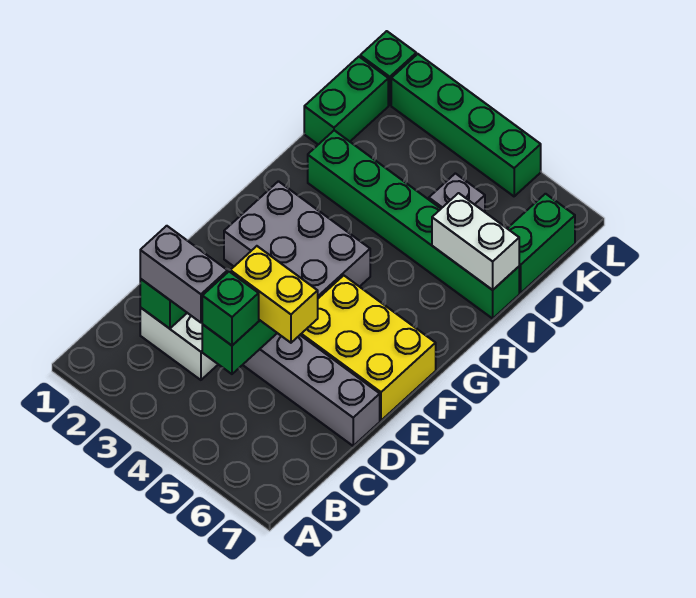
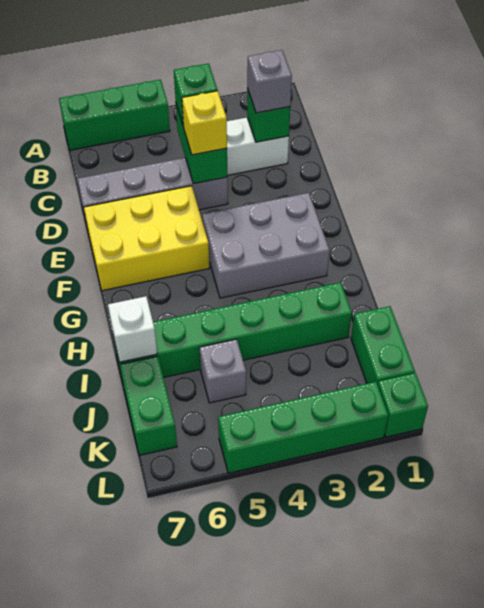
none -> green brick A5:A7 level 1
grey brick C2:C3 level 3 -> grey brick C2 level 3
yellow brick D4:D5 level 3 -> yellow brick D4 level 3
white brick I6:I7 level 2 -> white brick I7 level 2

